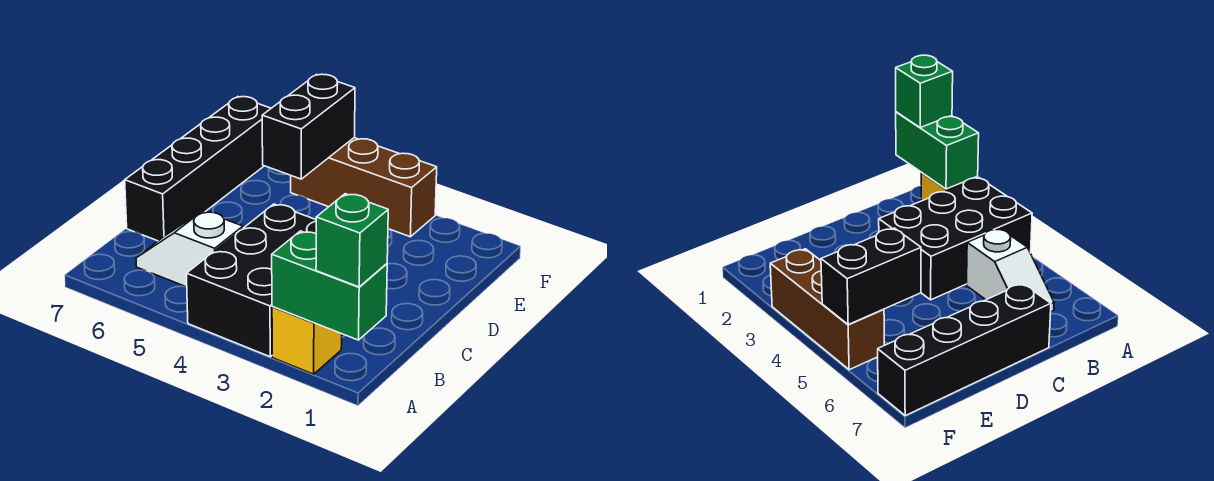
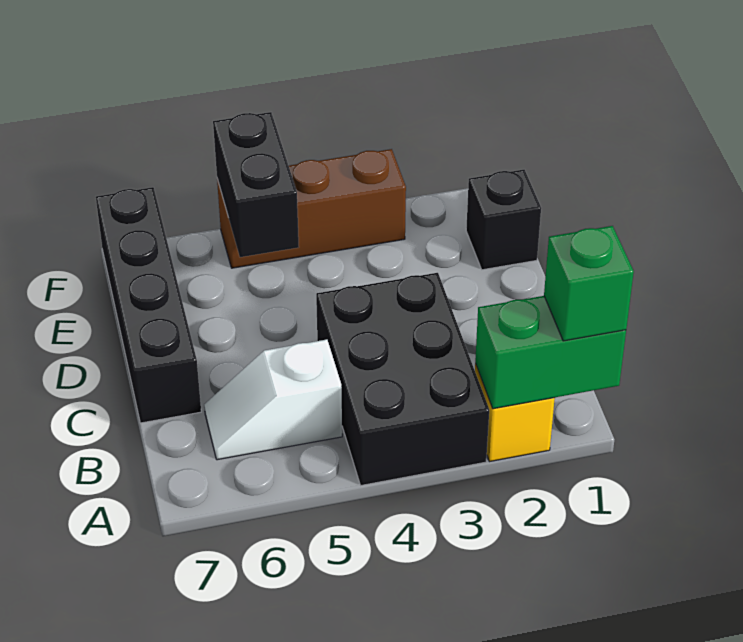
none -> black brick E1 level 1

